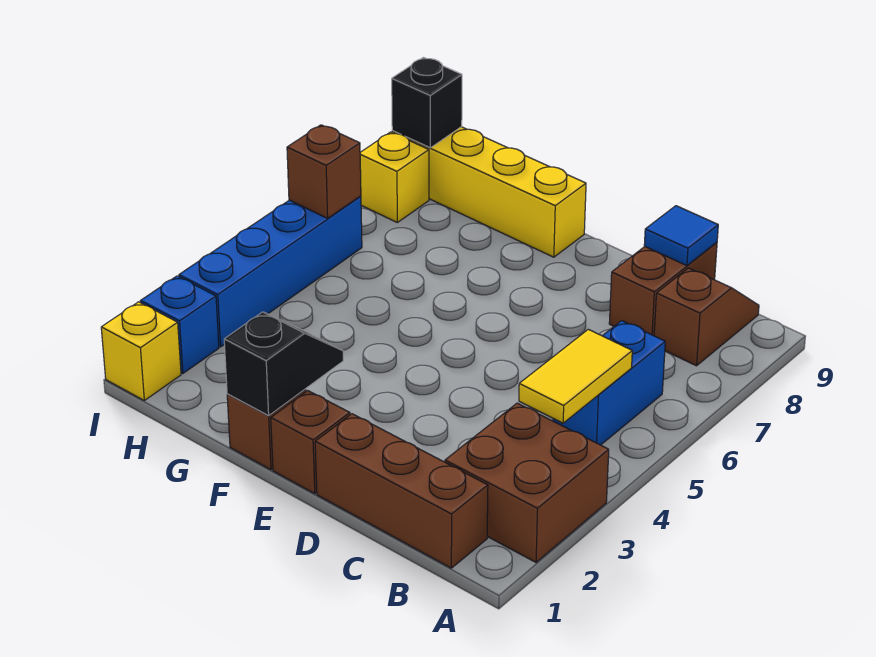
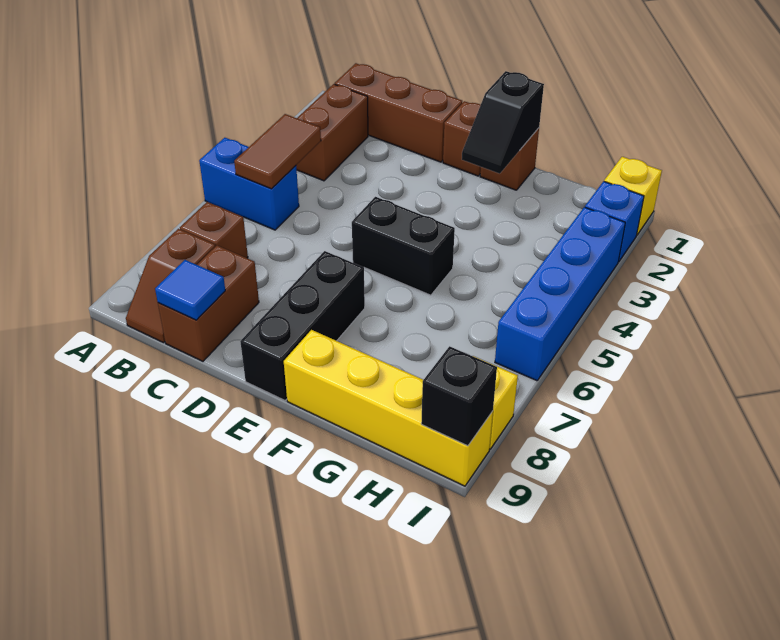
brown brick A2:B3 level 1 -> brown brick B2:B3 level 1
yellow tile B4:B5 level 2 -> brown tile B4:B5 level 2
blue brick B5:B6 level 1 -> blue brick A5:B5 level 1
none -> black brick E5:F5 level 1
none -> black brick E7:E9 level 1
brown brick I6 level 2 -> brown brick B7 level 1

